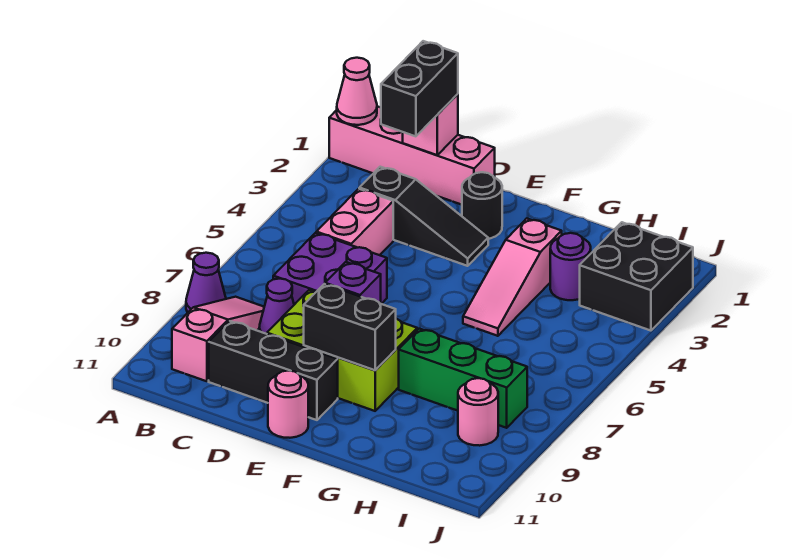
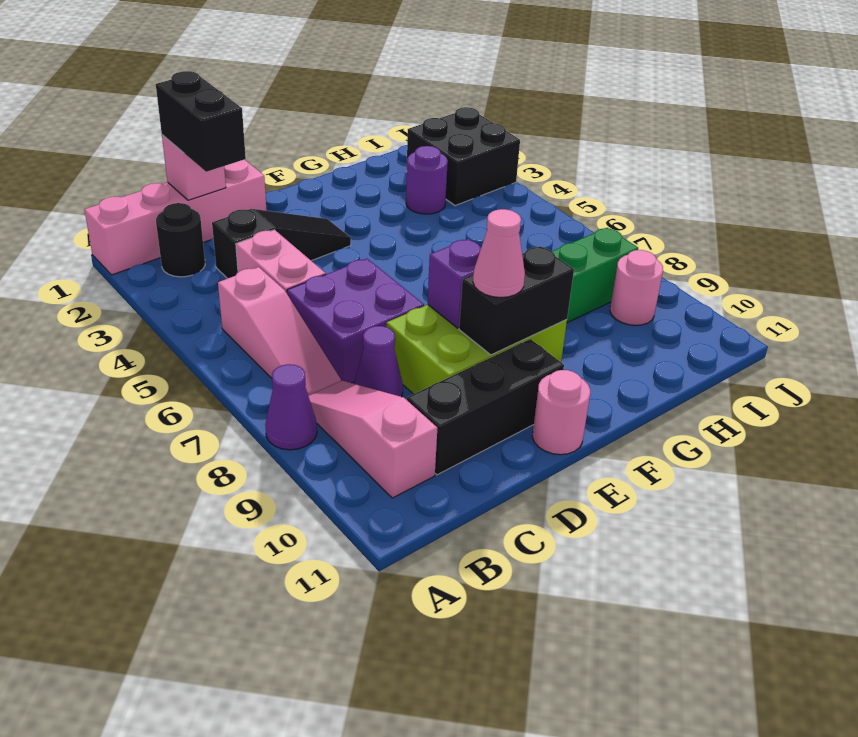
pink cone A1 level 2 -> pink cone E9 level 3
black round brick E2 level 1 -> black round brick B2 level 1
pink slope G3:G5 level 1 top 3 -> pink slope B5:B7 level 1 top 5

